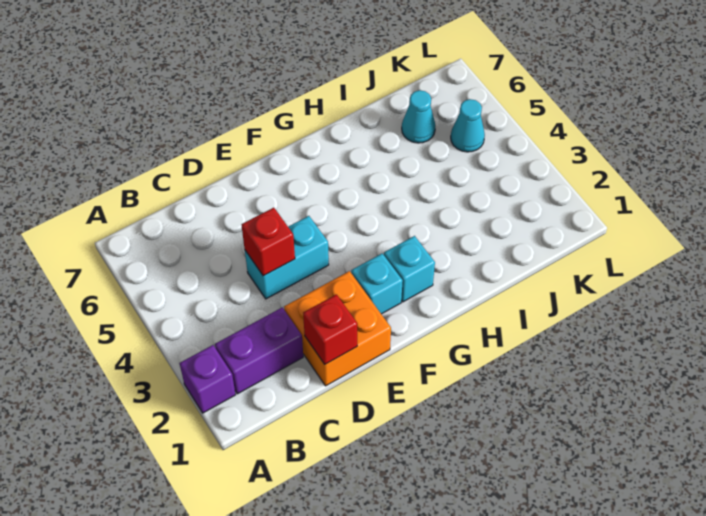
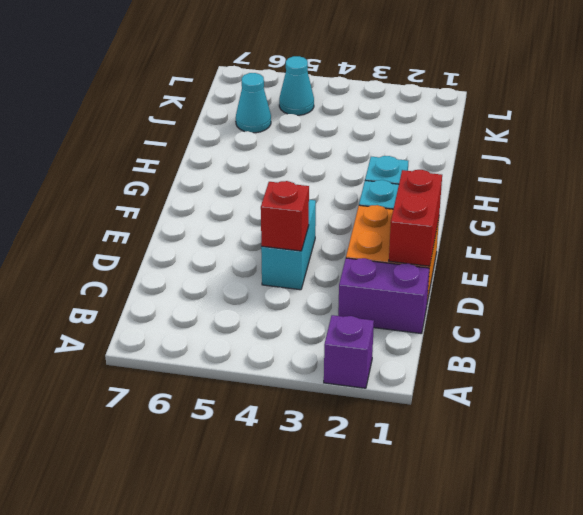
purple brick B2:C2 level 1 -> purple brick C1:C2 level 1
red brick D1 level 2 -> red brick D1:E1 level 2

